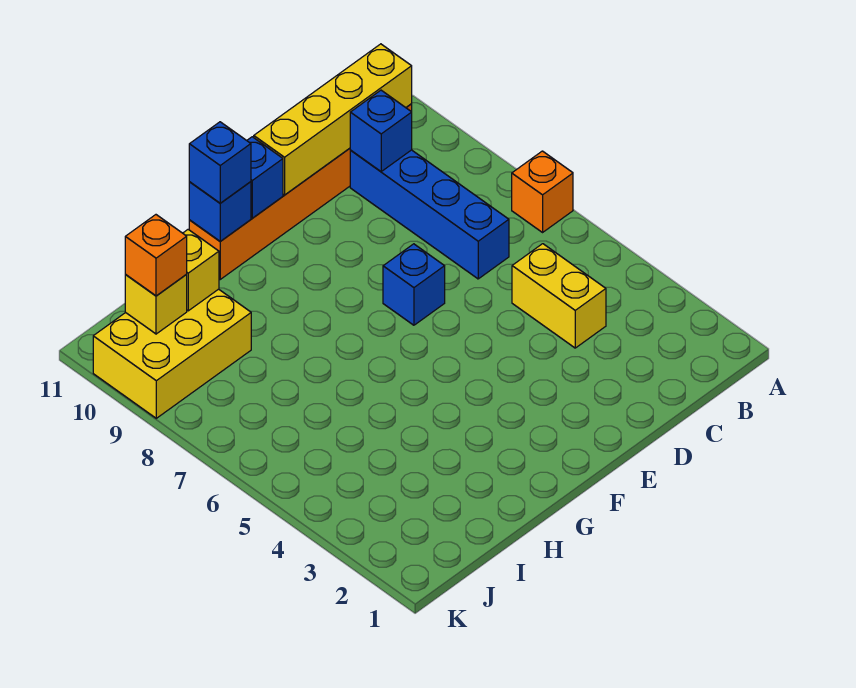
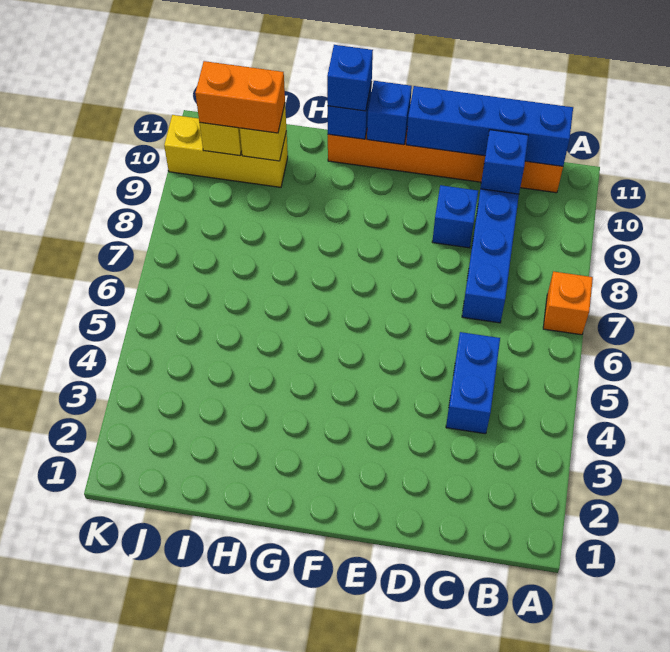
yellow brick B11:E11 level 2 -> blue brick B11:E11 level 2
yellow brick C4:C5 level 1 -> blue brick C4:C5 level 1
blue brick E7 level 1 -> blue brick D9 level 1
yellow brick I9:K10 level 1 -> yellow brick I10:K10 level 1
orange brick J10 level 3 -> orange brick I10:J10 level 3

